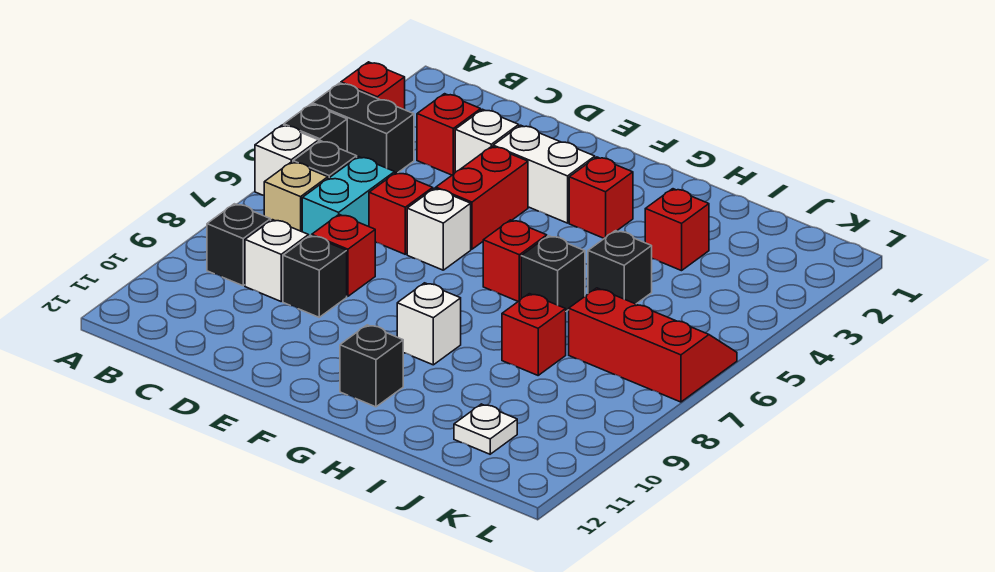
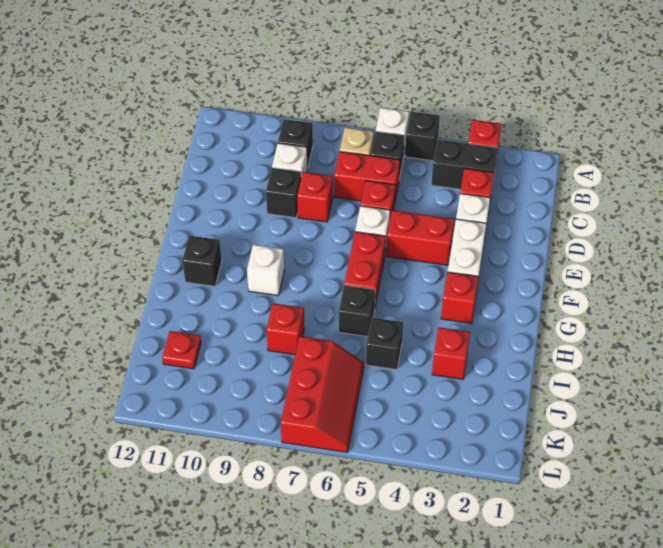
black brick A4:B4 level 1 -> black brick B3:B4 level 1
cyan brick C6:C7 level 1 -> red brick C6:C7 level 1
red brick G6 level 1 -> red brick F6:G6 level 1
white plate J11 level 1 -> red plate J11 level 1

